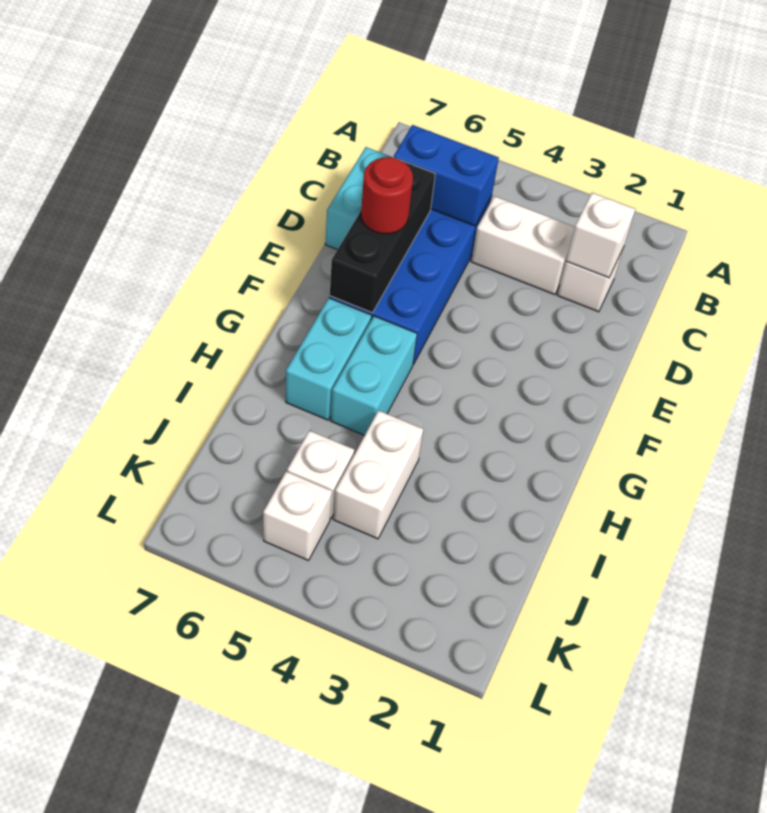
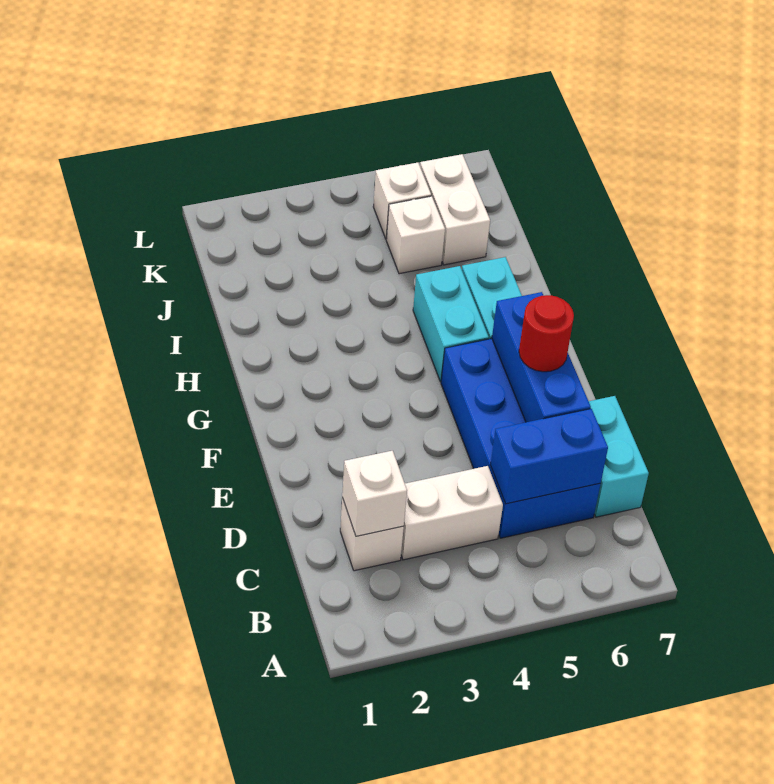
black brick D6:F6 level 2 -> blue brick D6:F6 level 2
white brick I4:J4 level 1 -> white brick J6:K6 level 1

